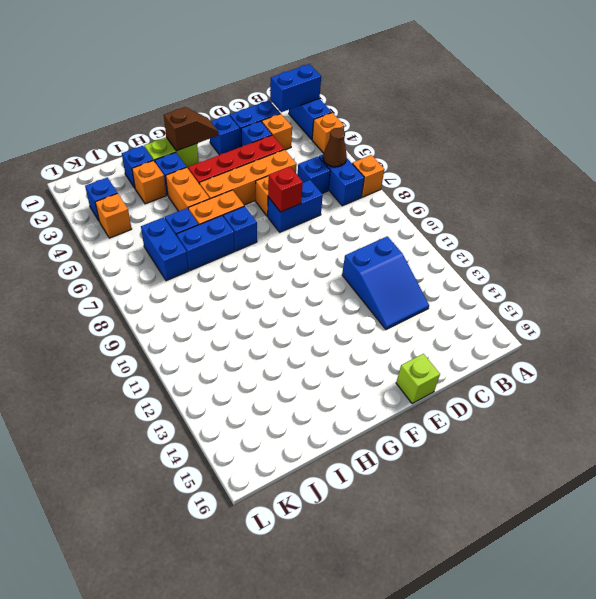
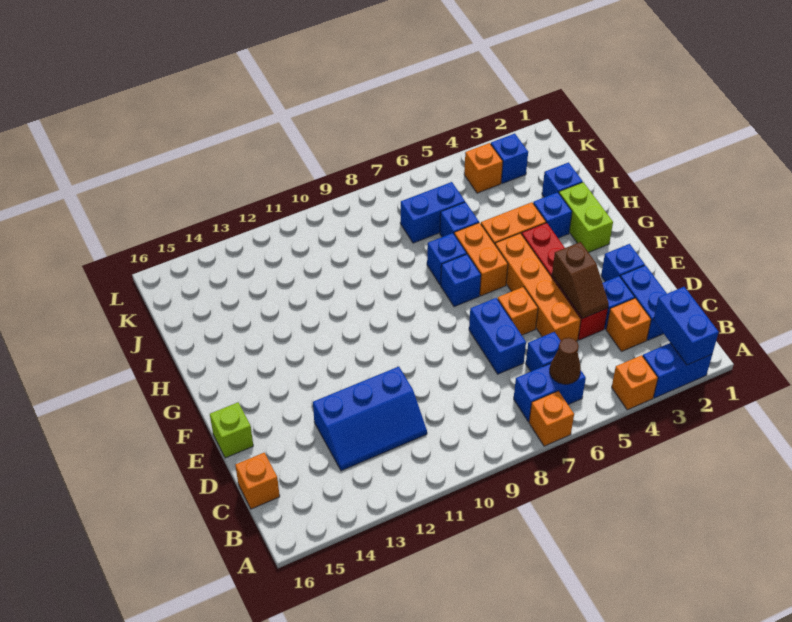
blue slope C11:D13 level 1 top 11 -> blue slope C11:D13 level 1 top D
red brick E7 level 2 -> none
brown slope F2:G2 level 2 top G -> brown slope D4:E4 level 2 top E
blue brick H7:I7 level 1 -> blue brick H7 level 1
orange brick I3 level 1 -> orange brick C16 level 1

